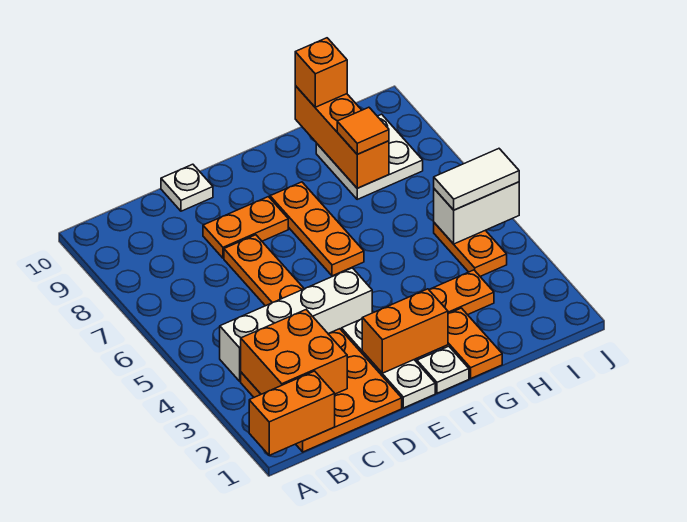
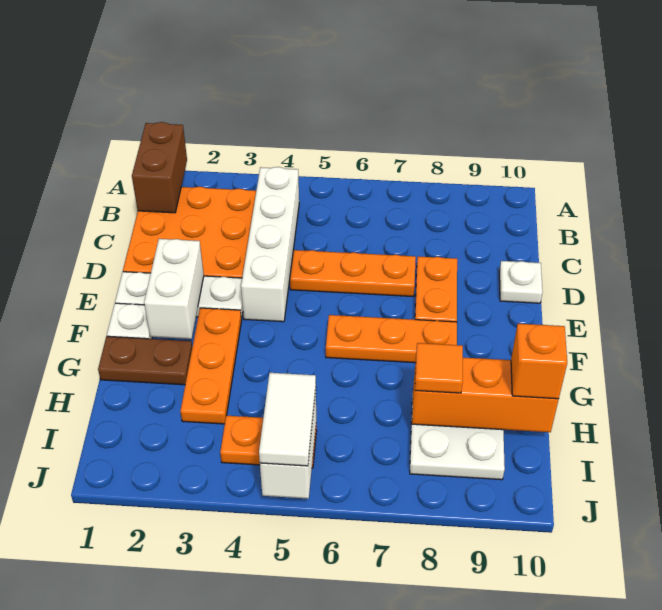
orange brick A1:B1 level 2 -> brown brick A1:B1 level 2
orange brick B2:C3 level 2 -> none
orange brick E2:F2 level 2 -> white brick E2:F2 level 2
orange plate G1:G2 level 1 -> brown plate G1:G2 level 1

